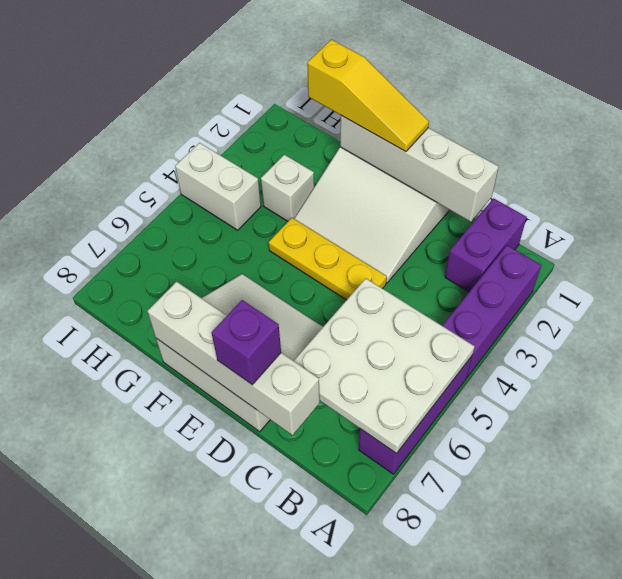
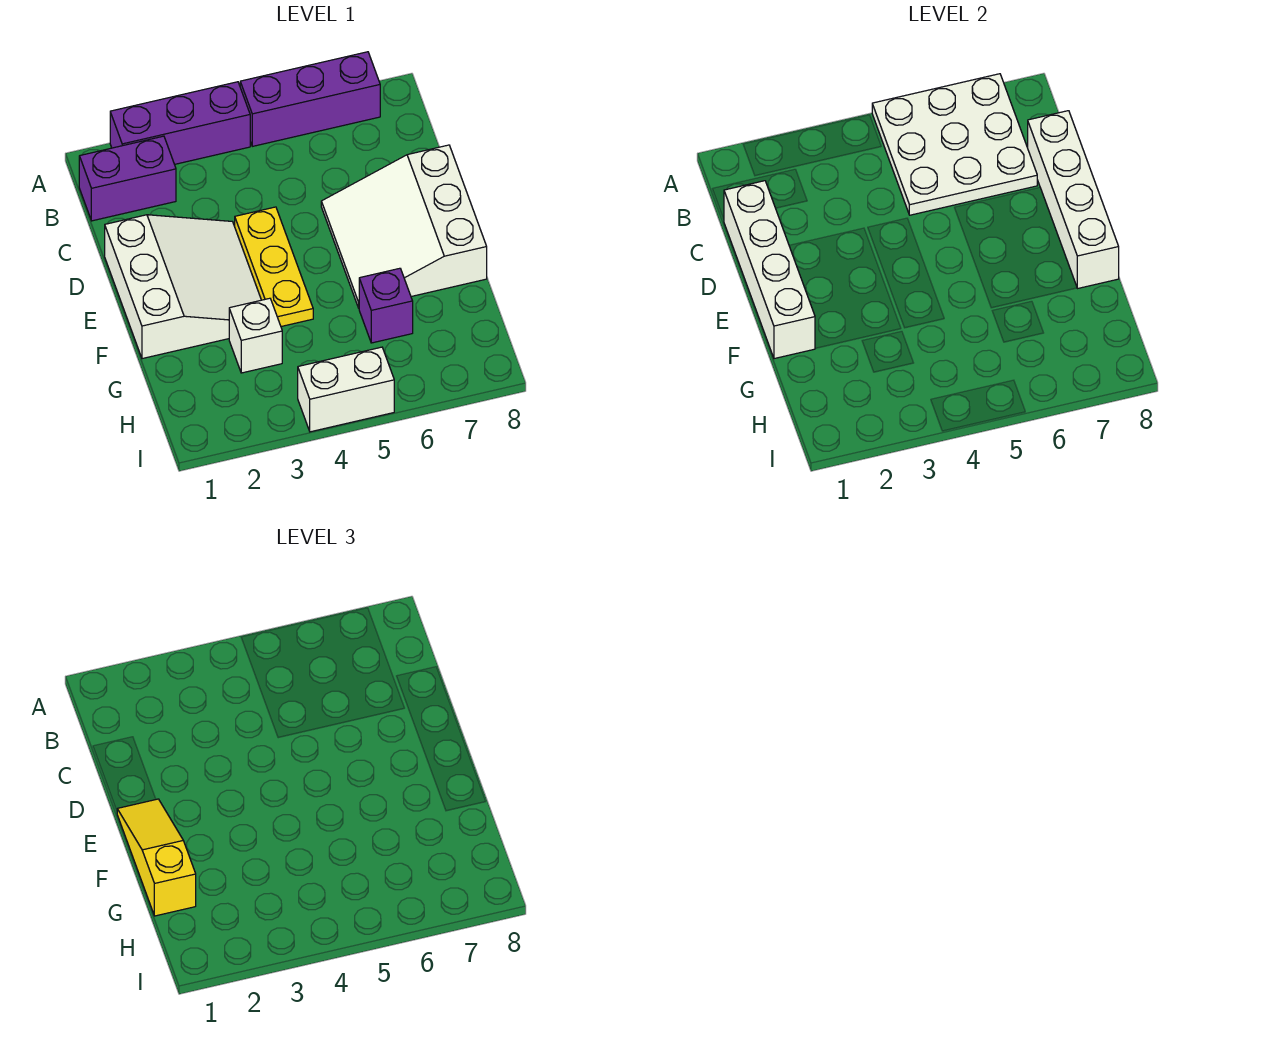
purple brick D8 level 3 -> purple brick G6 level 1
white brick H4:I4 level 1 -> white brick I4:I5 level 1

